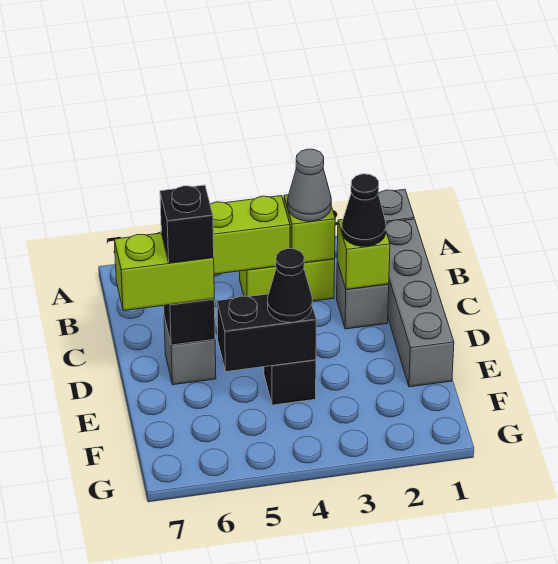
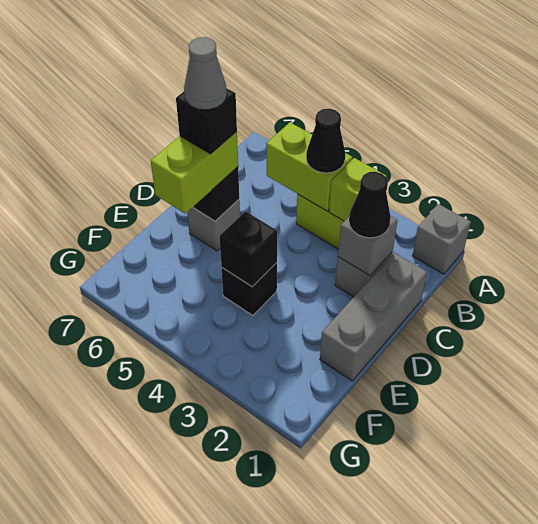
grey brick B1:E1 level 1 -> grey brick C1:E1 level 1
grey cone B3 level 3 -> grey cone D6 level 5
lime brick C2 level 2 -> grey brick C2 level 2
lime brick D6:D7 level 3 -> lime brick D6:E6 level 3
black brick E4:E5 level 2 -> black brick E4 level 2
black cone E4 level 3 -> black cone B4 level 3

